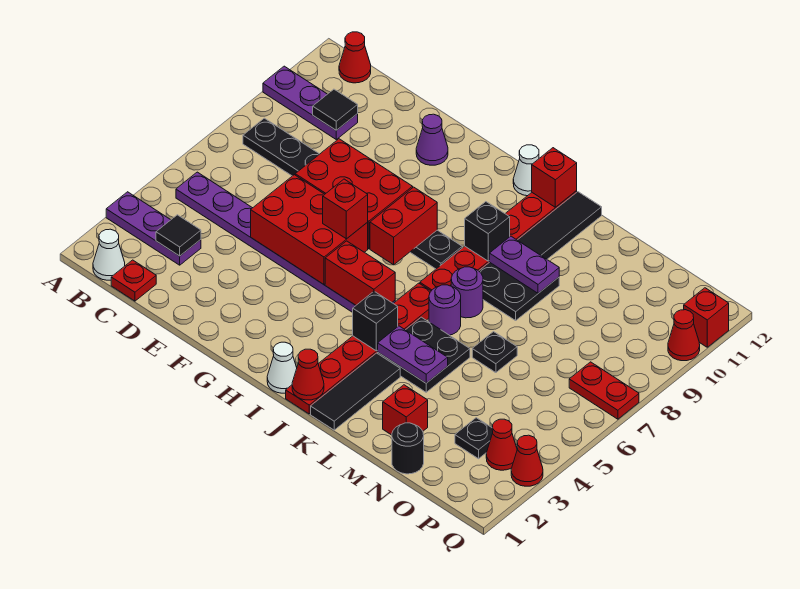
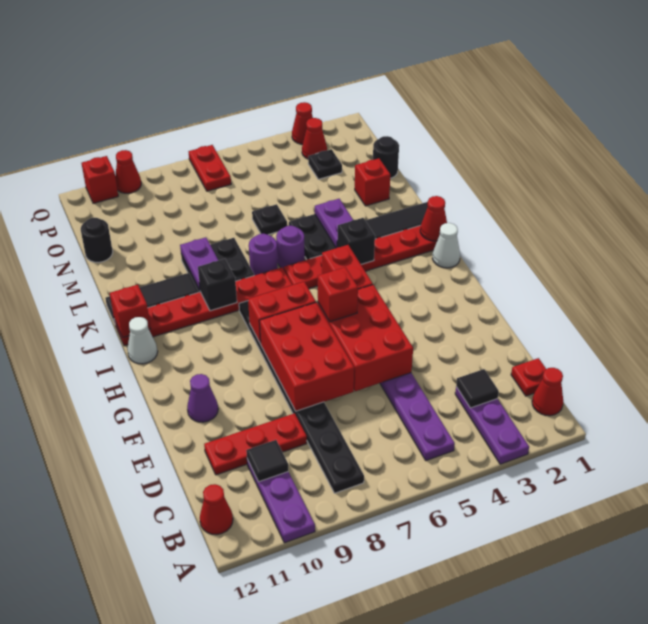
white cone B1 level 1 -> red cone B1 level 1
none -> red plate D9:D11 level 1
none -> black round brick N12 level 1

